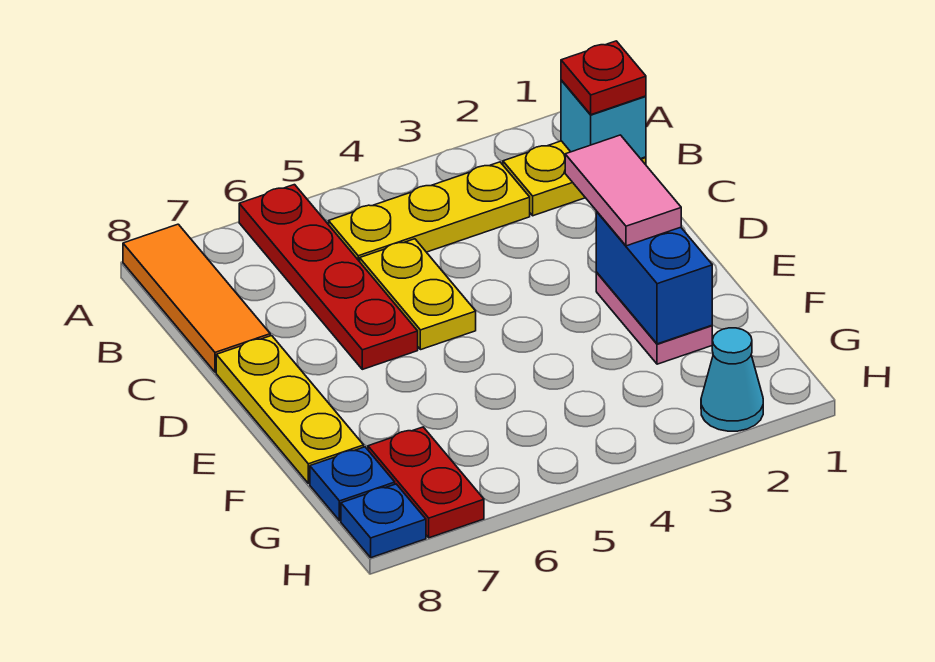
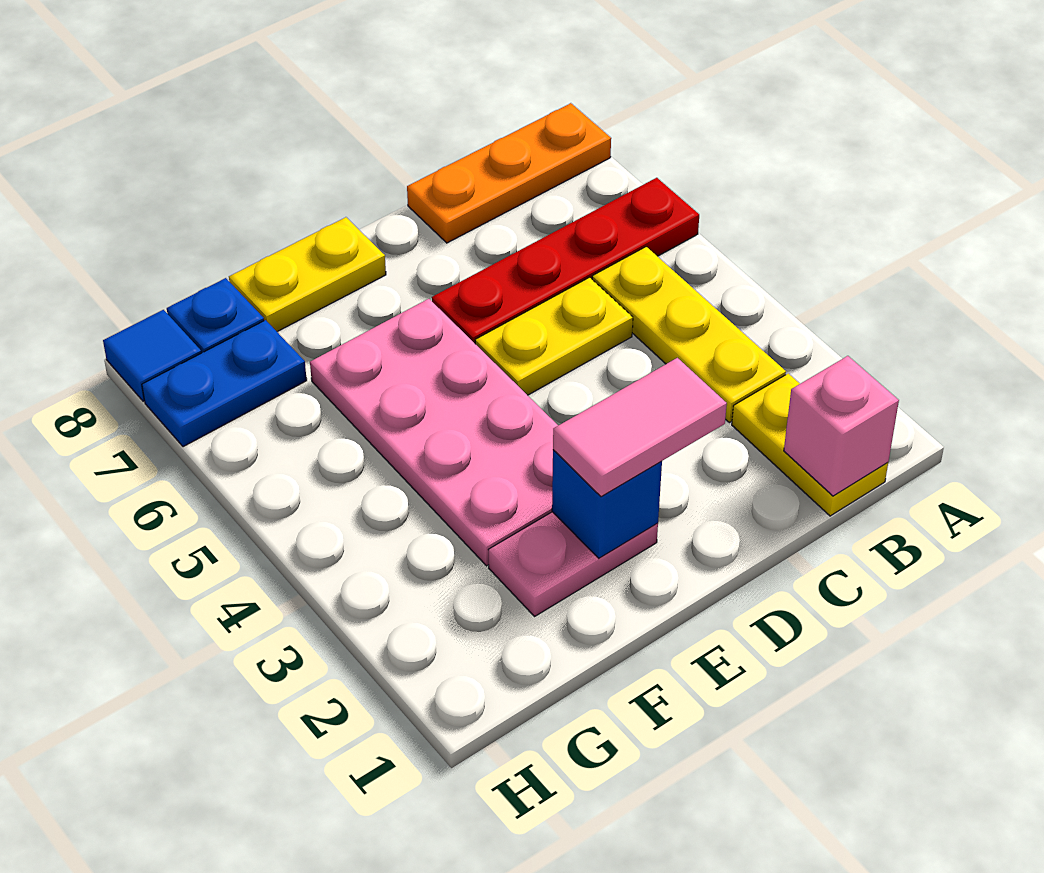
orange tile A8:C8 level 1 -> orange plate A8:C8 level 1
cyan brick B1 level 2 -> pink brick B1 level 2
red plate B1 level 3 -> none
yellow plate D8:F8 level 1 -> yellow plate E8:F8 level 1
blue brick E2:F2 level 2 -> blue brick E2 level 2
none -> pink plate E3:F6 level 1
red plate G7:H7 level 1 -> blue plate G7:H7 level 1
cyan cone H2 level 1 -> none
blue plate H8 level 1 -> blue tile H8 level 1

